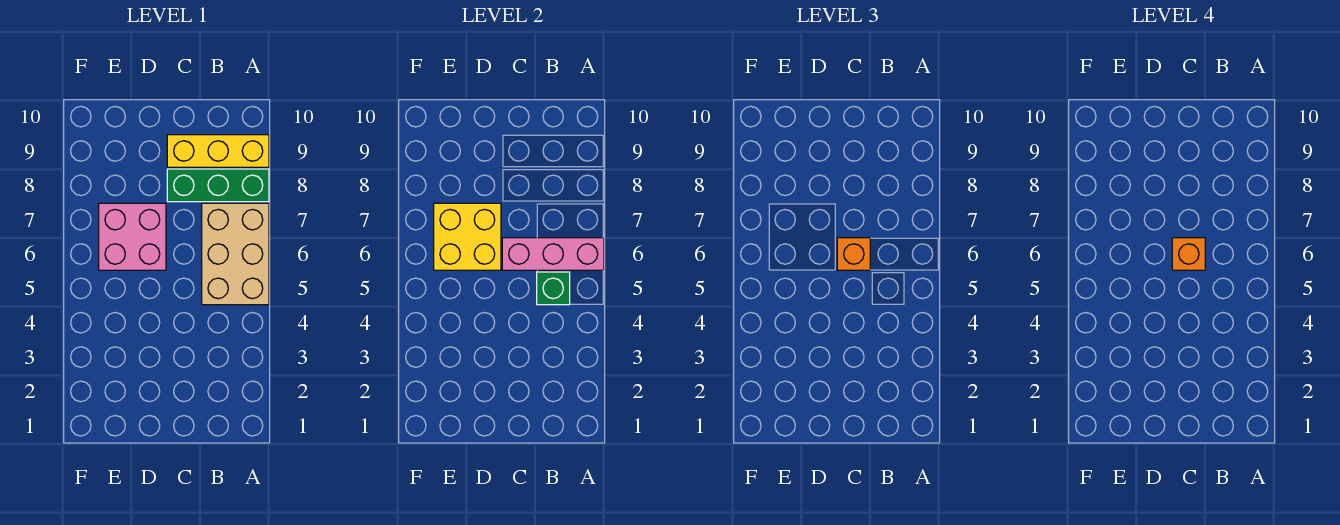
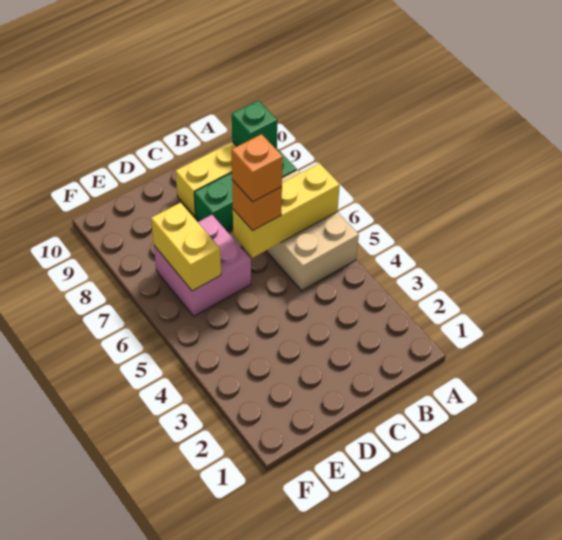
pink brick A6:C6 level 2 -> yellow brick A6:C6 level 2
green brick B5 level 2 -> green brick A9 level 2
yellow brick D6:E7 level 2 -> yellow brick E6:E7 level 2

